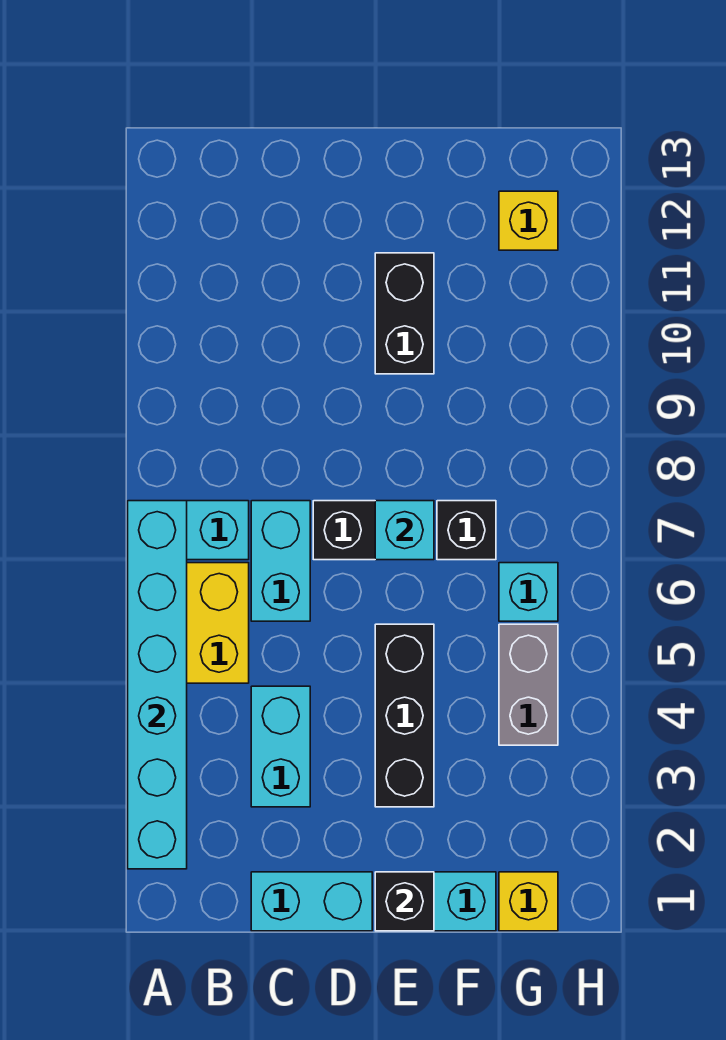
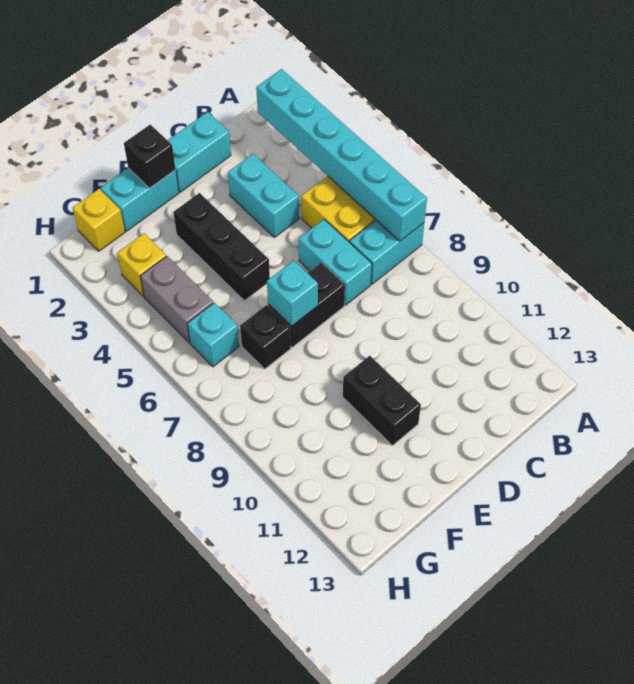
yellow brick G12 level 1 -> yellow brick G3 level 1

